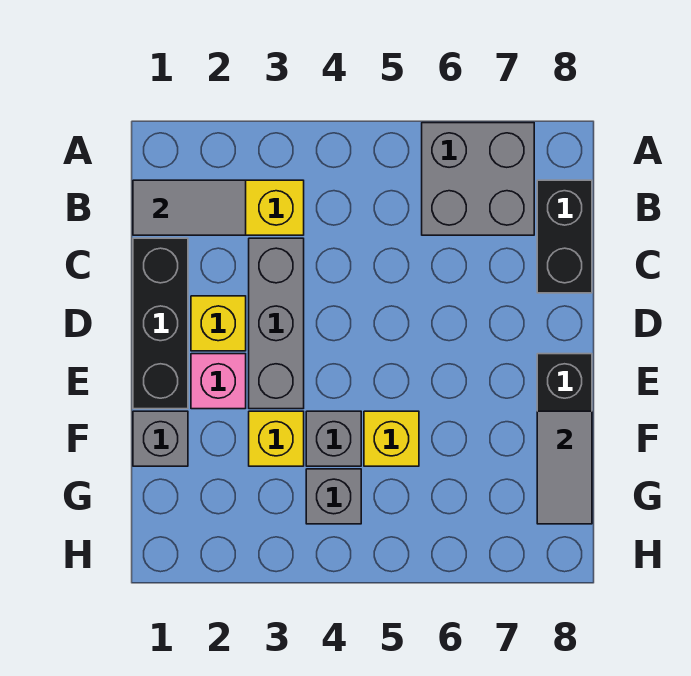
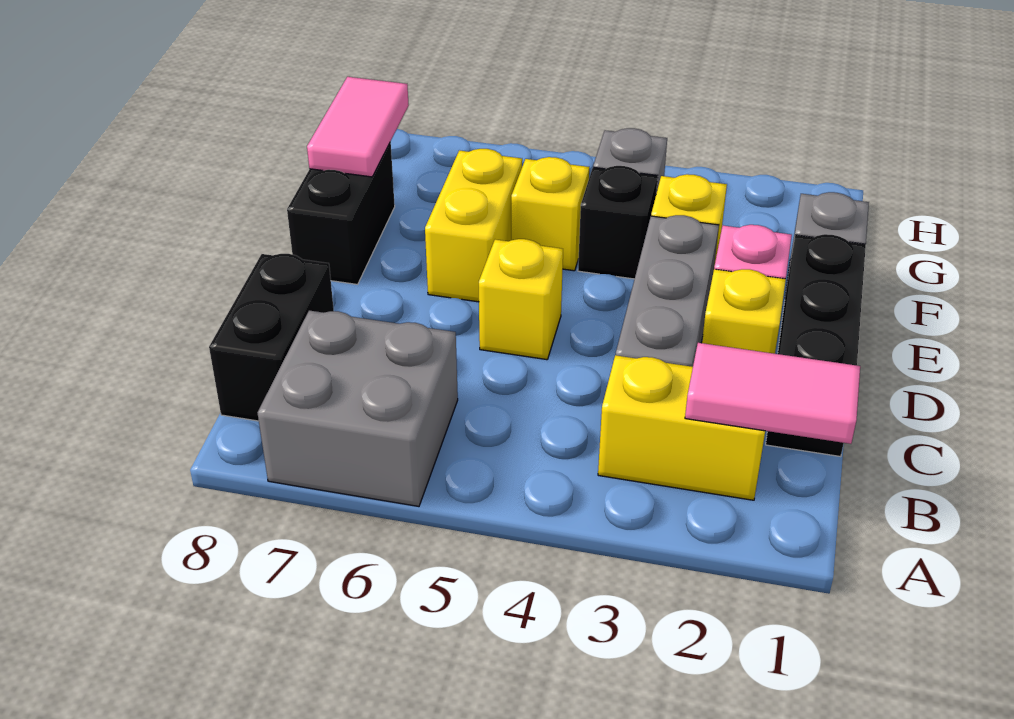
grey tile B1:B2 level 2 -> pink tile B1:B2 level 2
none -> yellow brick D5 level 1
none -> yellow brick E6:F6 level 1
grey brick F4 level 1 -> black brick F4 level 1
grey tile F8:G8 level 2 -> pink tile F8:G8 level 2

